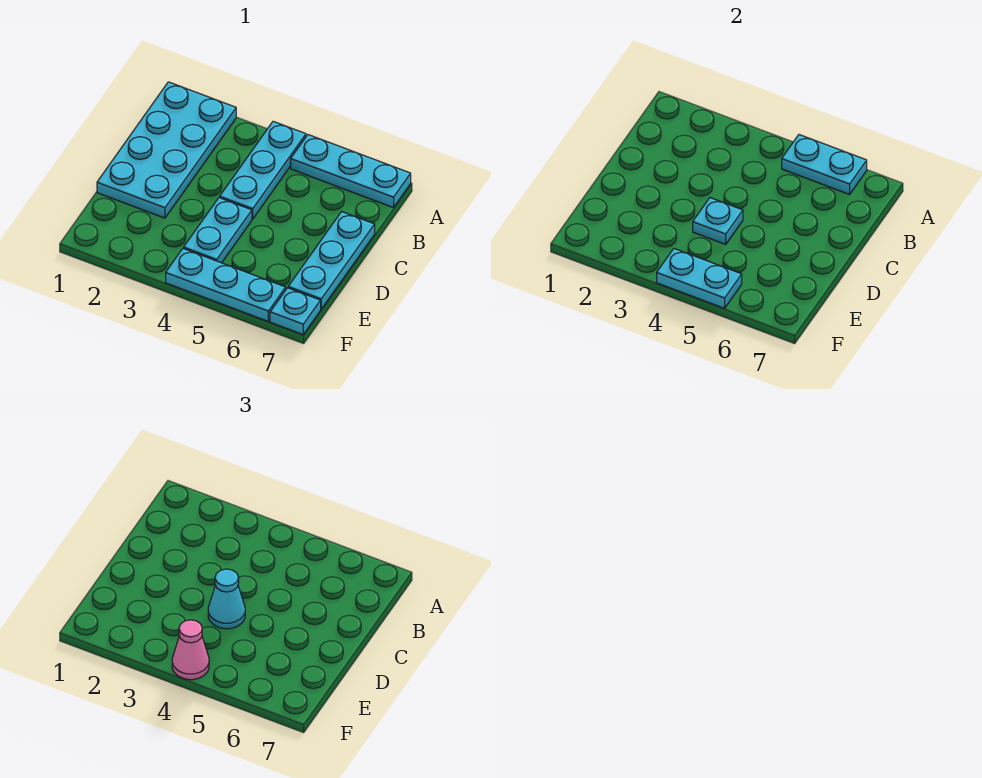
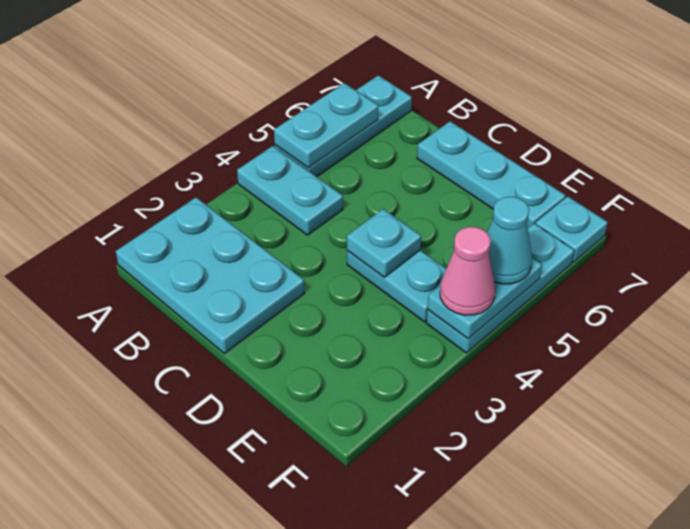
cyan plate A1:D2 level 1 -> cyan plate A1:C2 level 1
cyan plate A4:C4 level 1 -> cyan plate A4:B4 level 1
cyan cone D4 level 3 -> cyan cone F5 level 3

